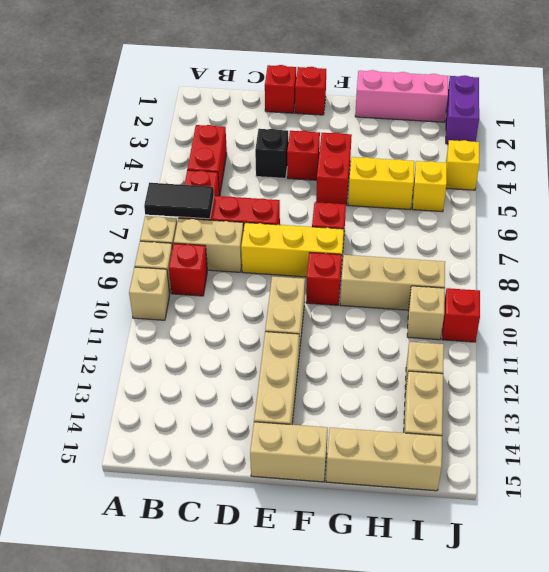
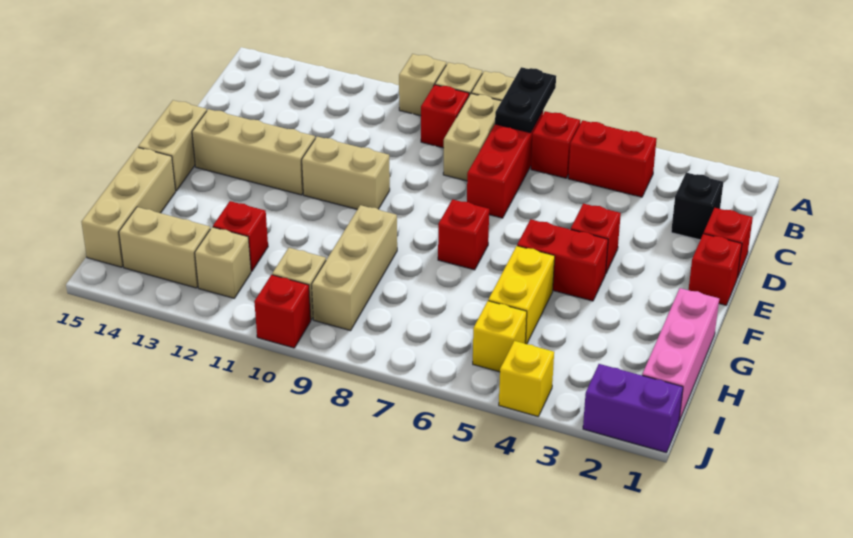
black tile A7:B7 level 2 -> black plate A7:B7 level 2
black brick D4 level 1 -> black brick C2 level 1
yellow brick D8:F8 level 1 -> none
red brick F9 level 1 -> red brick H12 level 1

